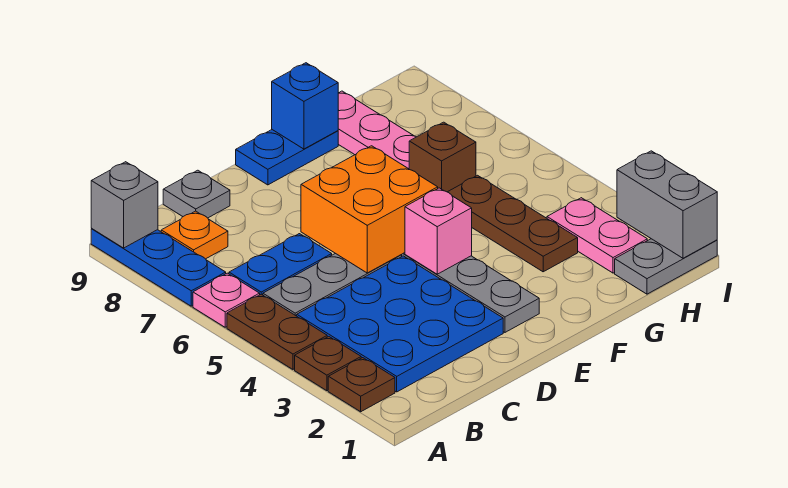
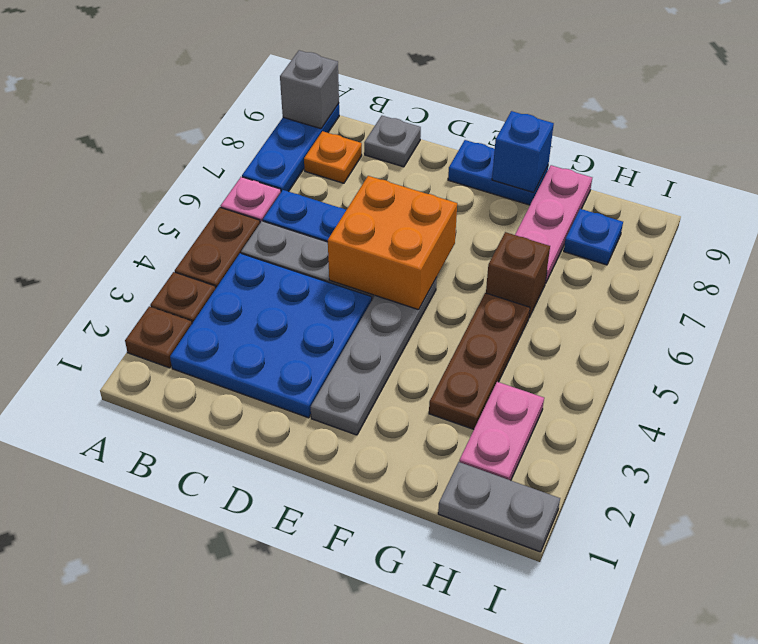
pink brick E4 level 2 -> none
none -> blue plate H8 level 1
grey brick I1:I2 level 2 -> none

